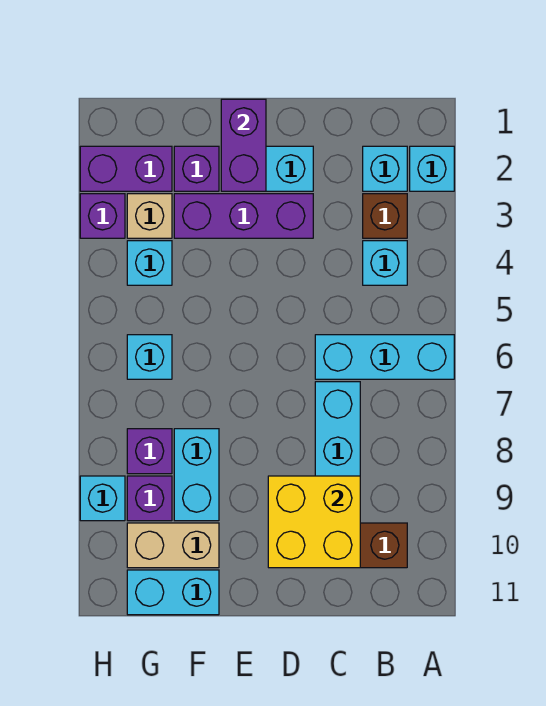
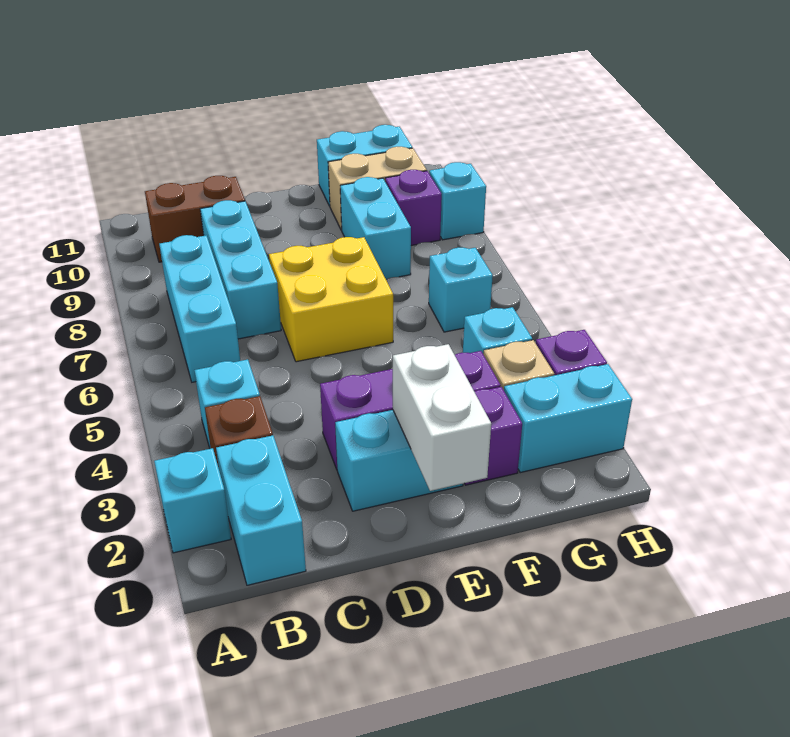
cyan brick A6:C6 level 1 -> cyan brick B6:B8 level 1
cyan brick B2 level 1 -> cyan brick B1:B2 level 1
yellow brick C9:D10 level 2 -> yellow brick D6:E7 level 1
purple brick E1:E2 level 2 -> white brick E1:E2 level 2
purple brick G2:H2 level 1 -> cyan brick G2:H2 level 1
purple brick G8 level 1 -> none

